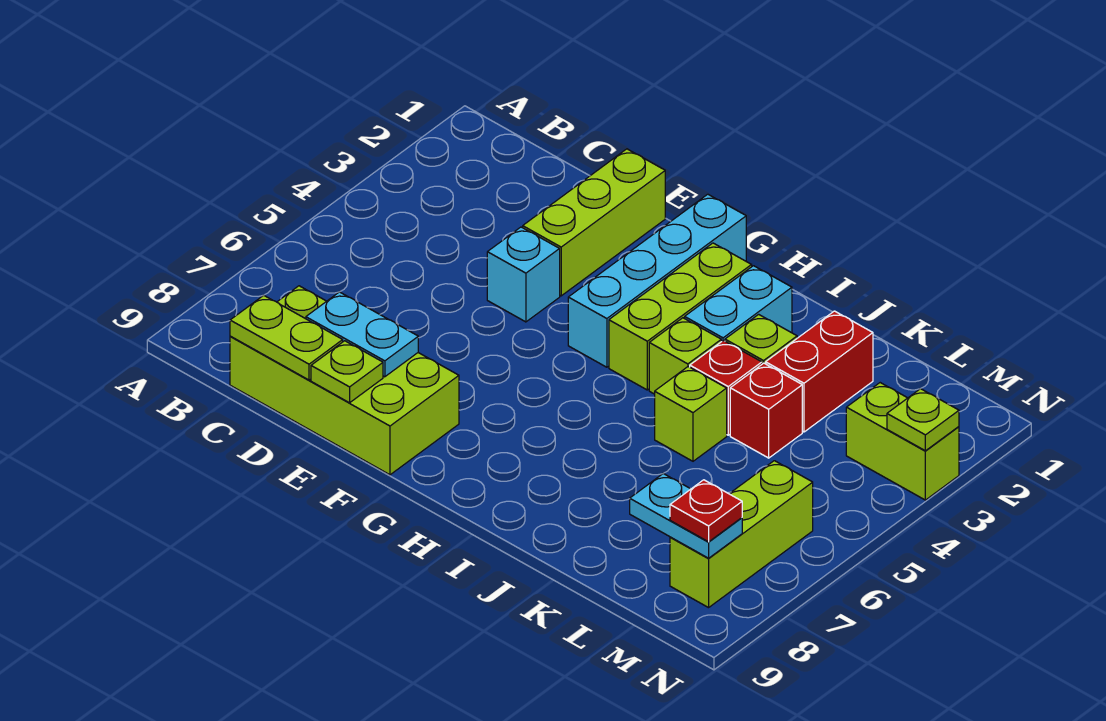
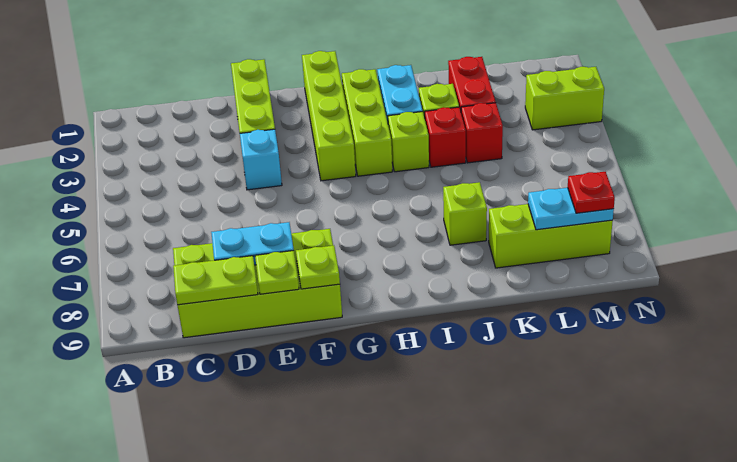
cyan brick G1:G4 level 1 -> lime brick G1:G4 level 1
lime brick J5 level 1 -> lime brick J7 level 1
lime brick M6:M8 level 1 -> lime brick K8:M8 level 1
lime plate N3 level 2 -> lime plate F9 level 2

